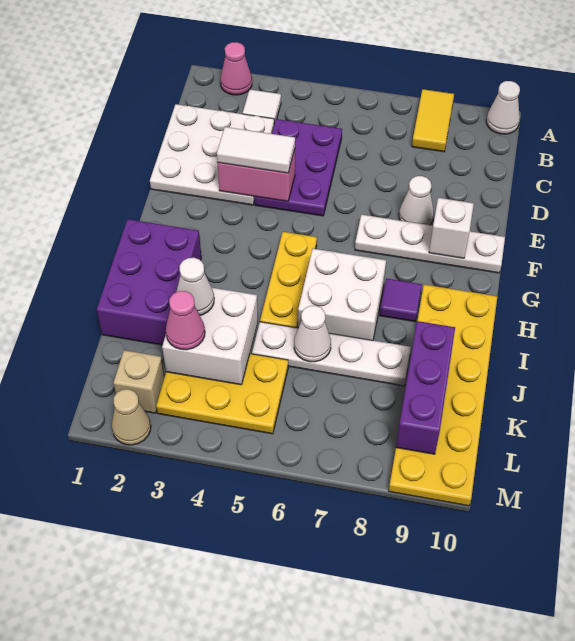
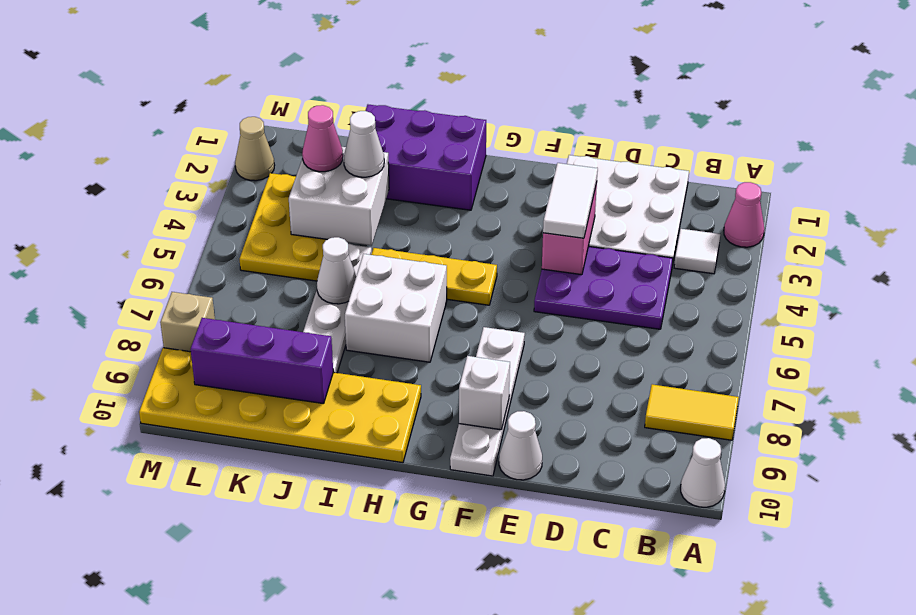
white cone E8 level 1 -> white cone E10 level 1
purple tile H8 level 1 -> none
tan brick L2 level 1 -> tan brick M8 level 1

